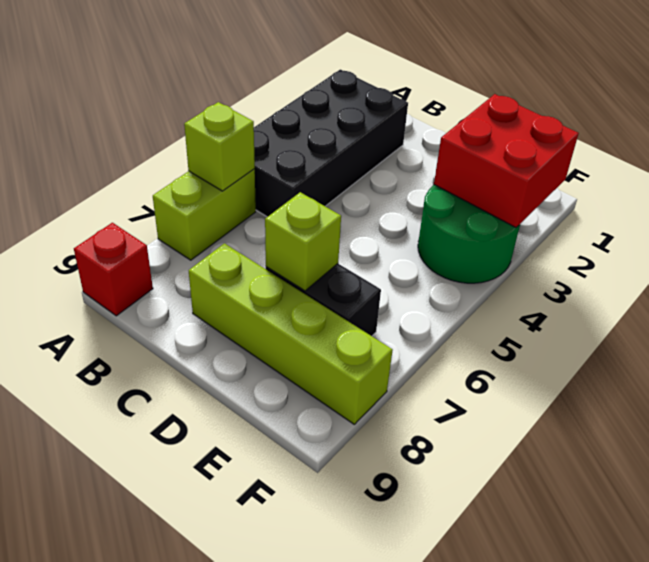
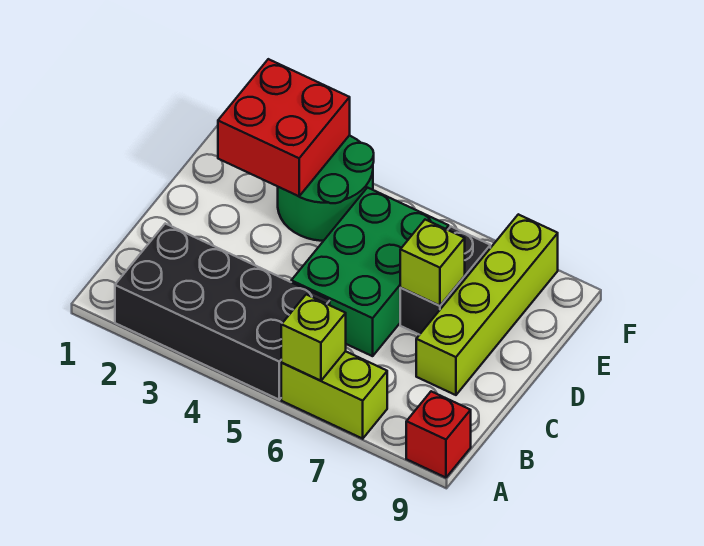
none -> green brick C5:E6 level 1

